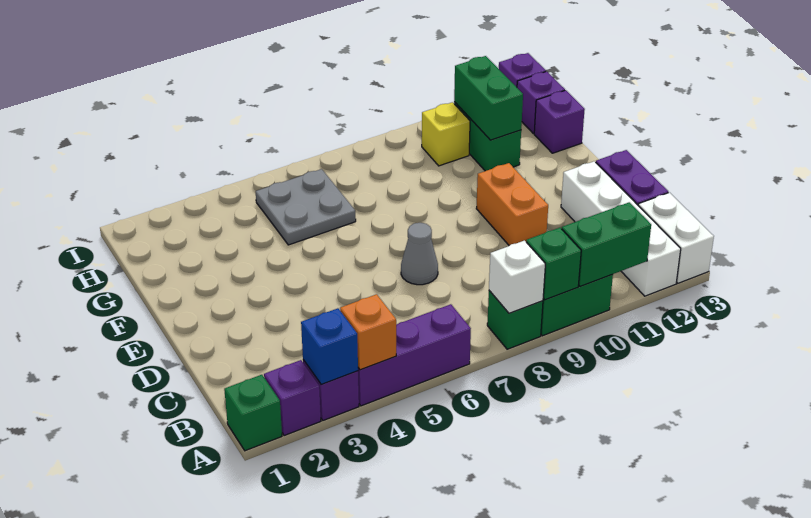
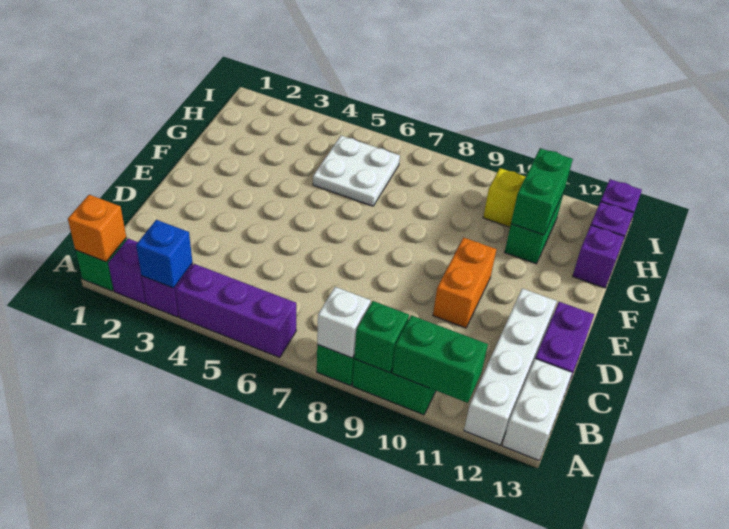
orange brick A4 level 2 -> orange brick A1 level 2
grey cone D7 level 1 -> none
grey plate G5:H6 level 1 -> white plate G5:H6 level 1

